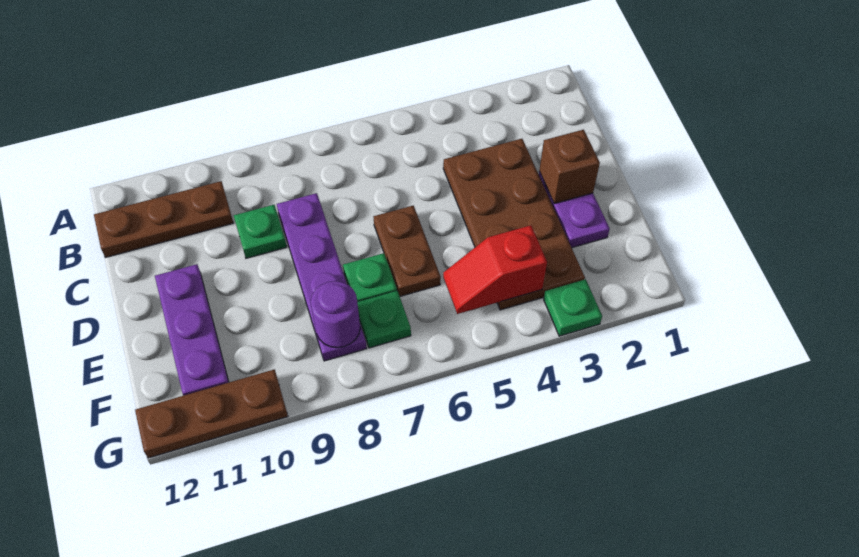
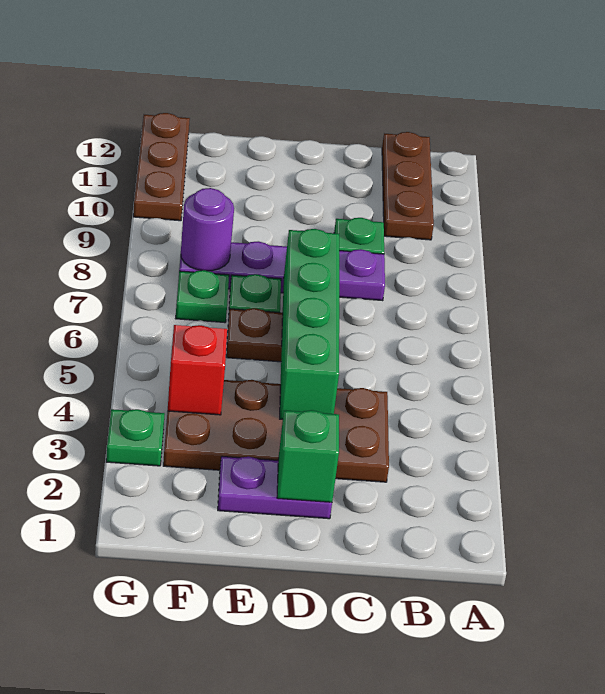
brown brick D2 level 2 -> green brick D2 level 2
none -> green brick D4:D7 level 2
purple plate D11:F11 level 1 -> none

